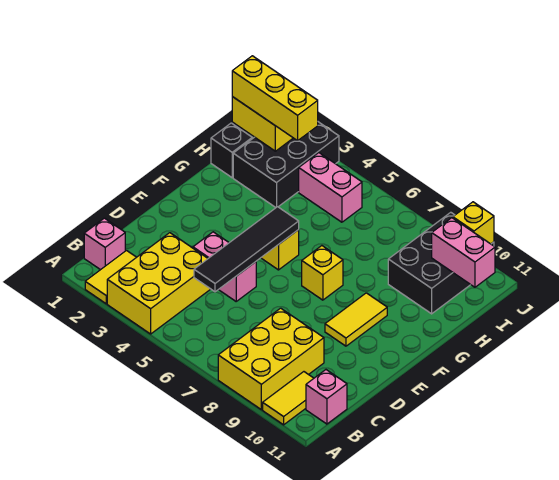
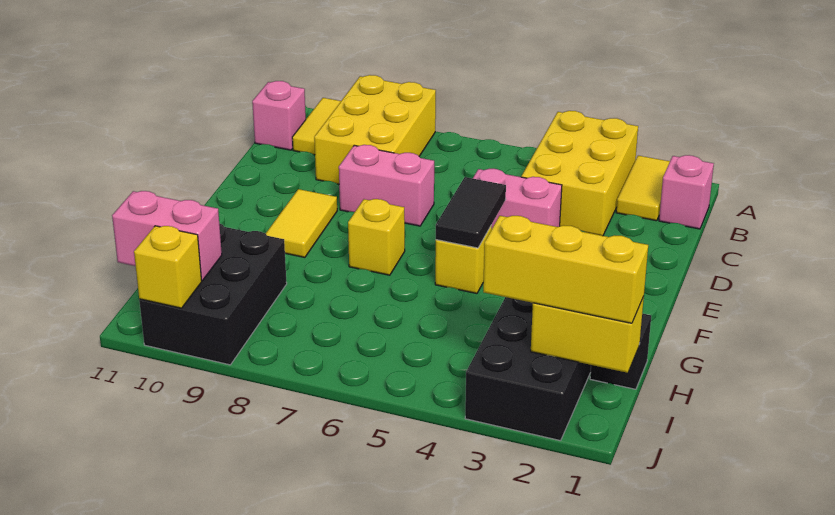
black tile C5:F5 level 2 -> black tile E5:F5 level 2
pink brick I4:I5 level 1 -> pink brick D7:D8 level 1

